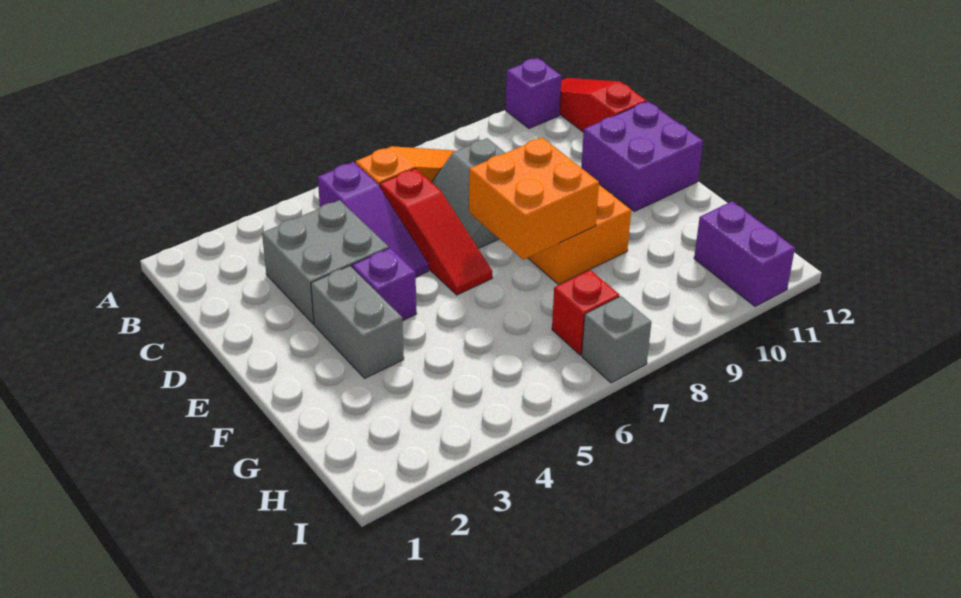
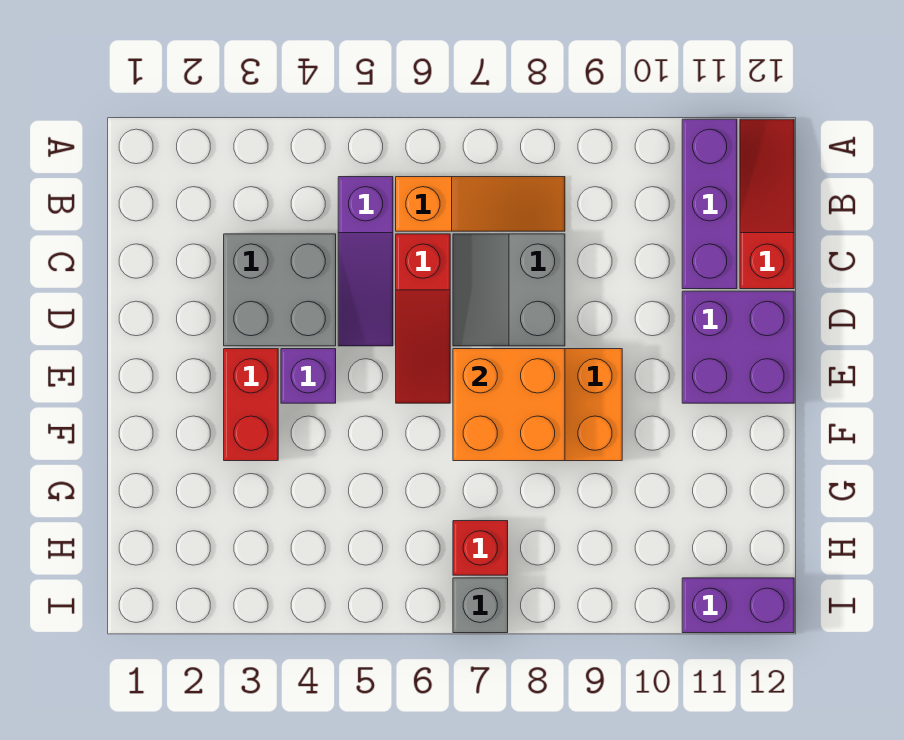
purple brick A11 level 1 -> purple brick A11:C11 level 1
grey brick E3:F3 level 1 -> red brick E3:F3 level 1
purple brick H11:I11 level 1 -> purple brick I11:I12 level 1

